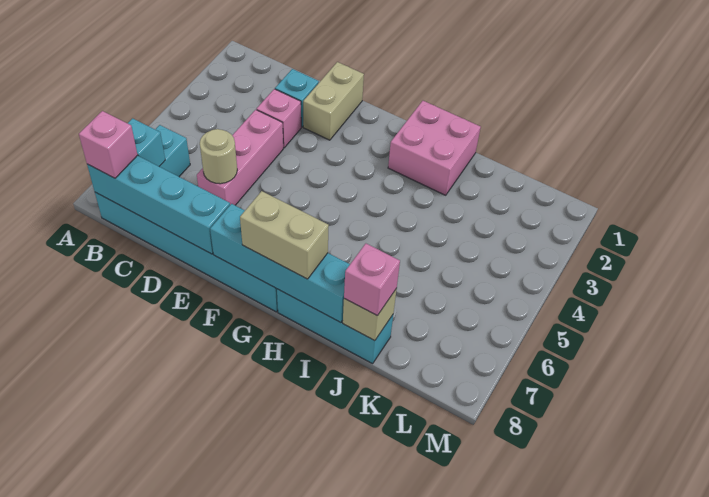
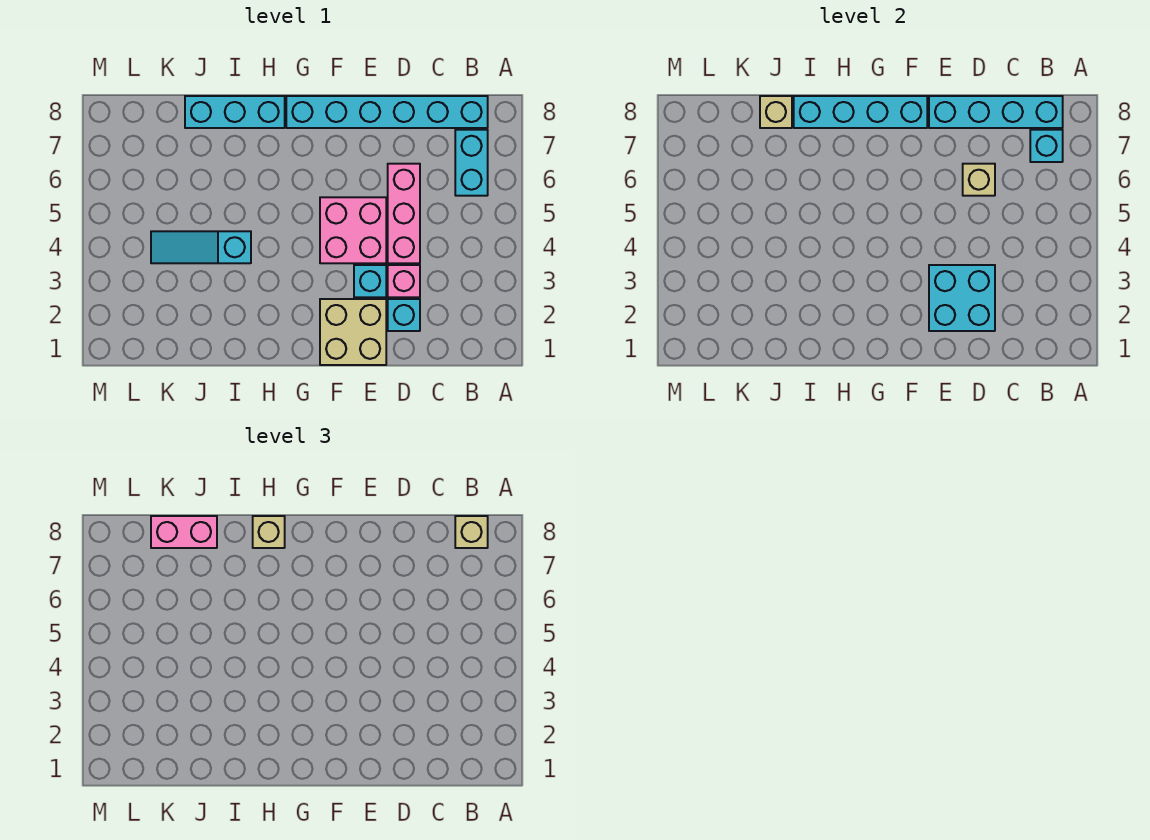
pink brick B8 level 3 -> tan brick B8 level 3
none -> cyan brick D2:E3 level 2
tan round brick D6 level 2 -> tan brick D6 level 2
tan brick E1:E2 level 1 -> tan brick E1:F2 level 1
none -> cyan brick E3 level 1
tan brick G8:H8 level 3 -> tan brick H8 level 3
pink brick H1:I2 level 1 -> pink brick E4:F5 level 1
none -> cyan slope I4:K4 level 1 top I
pink brick J8 level 3 -> pink brick J8:K8 level 3

